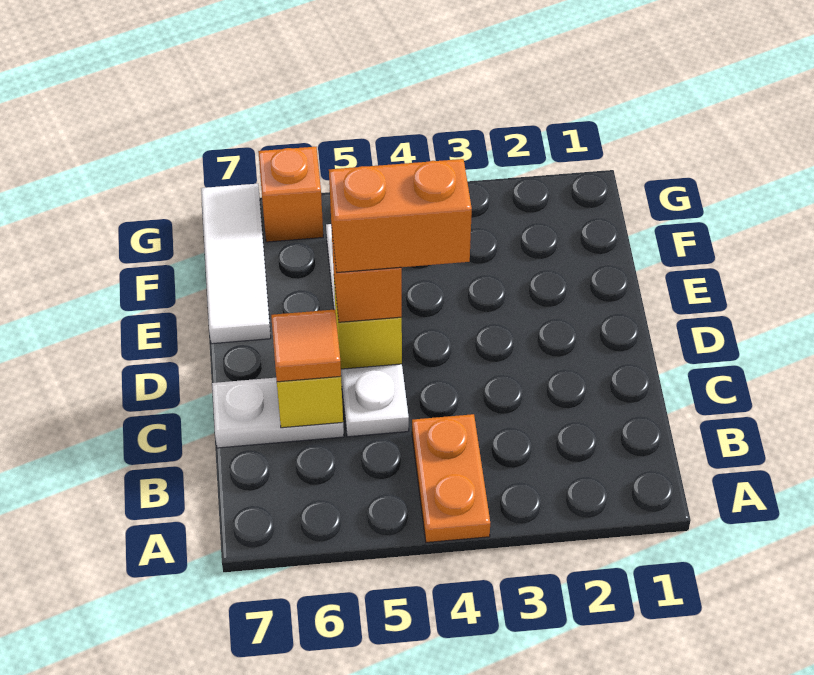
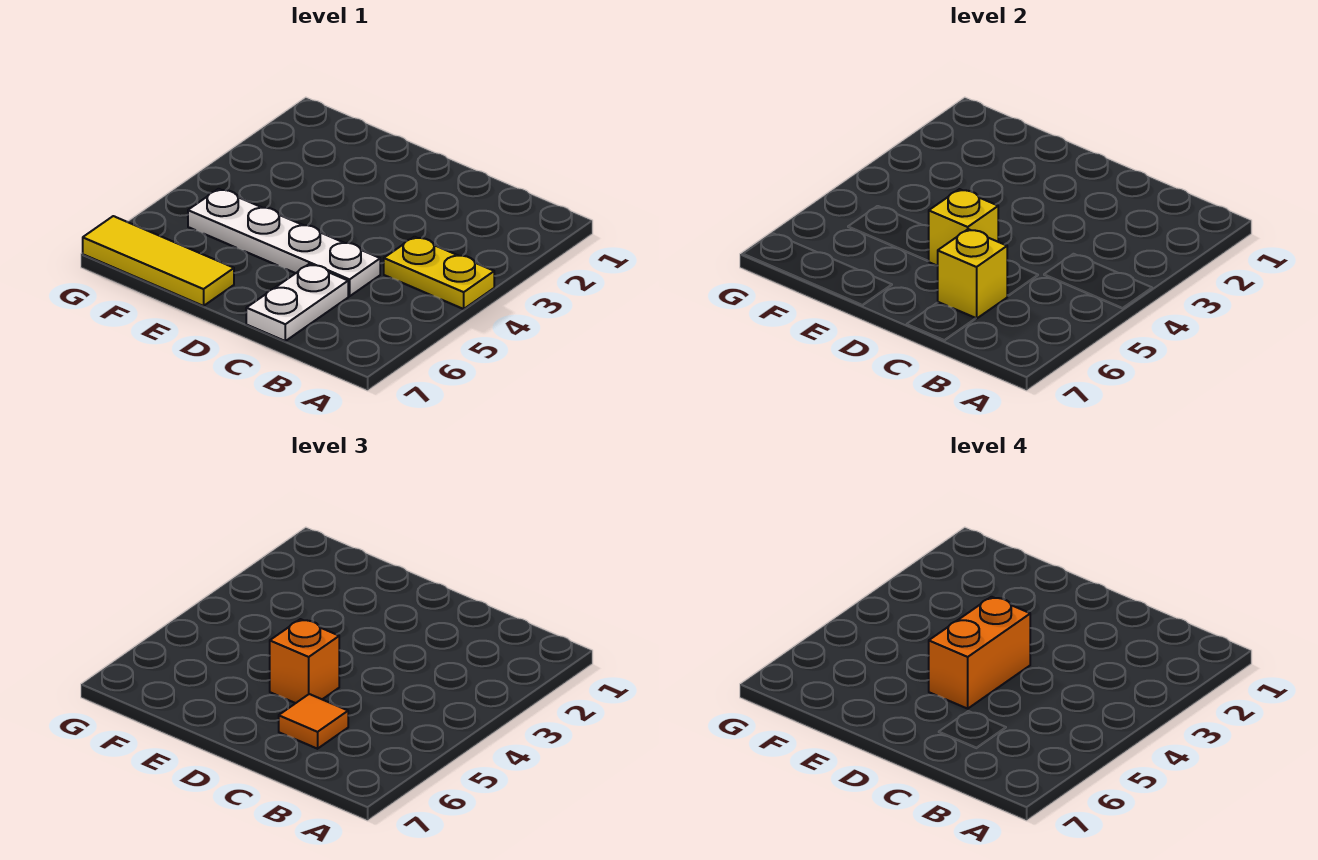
orange plate A4:B4 level 1 -> yellow plate A4:B4 level 1
white tile E7:G7 level 1 -> yellow tile E7:G7 level 1
orange brick G6 level 1 -> none

